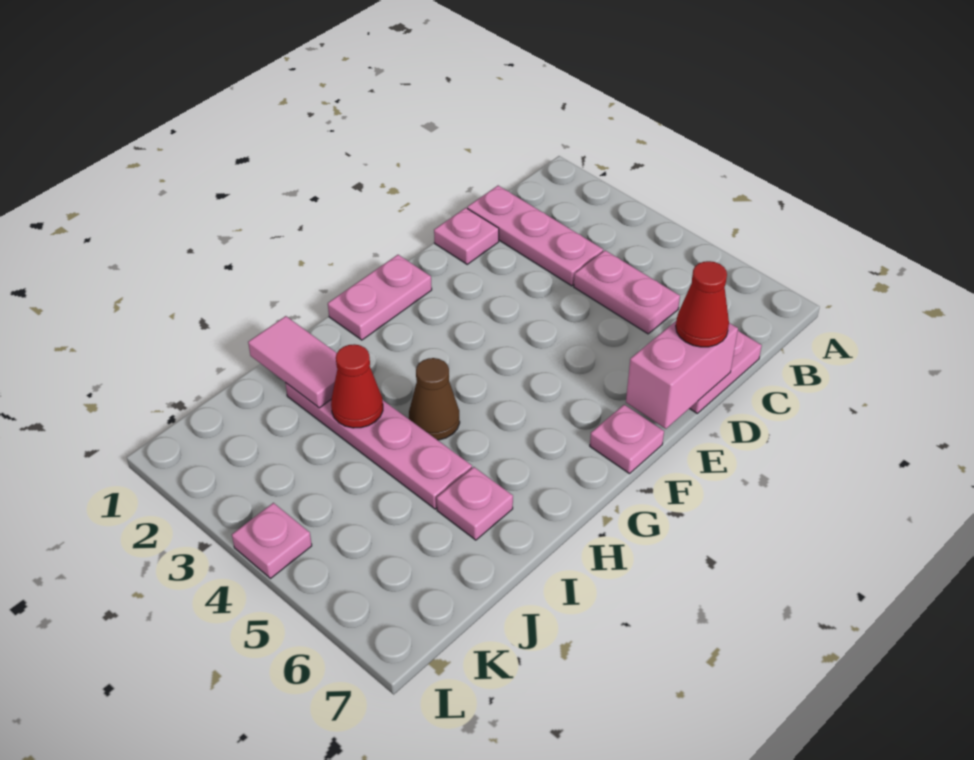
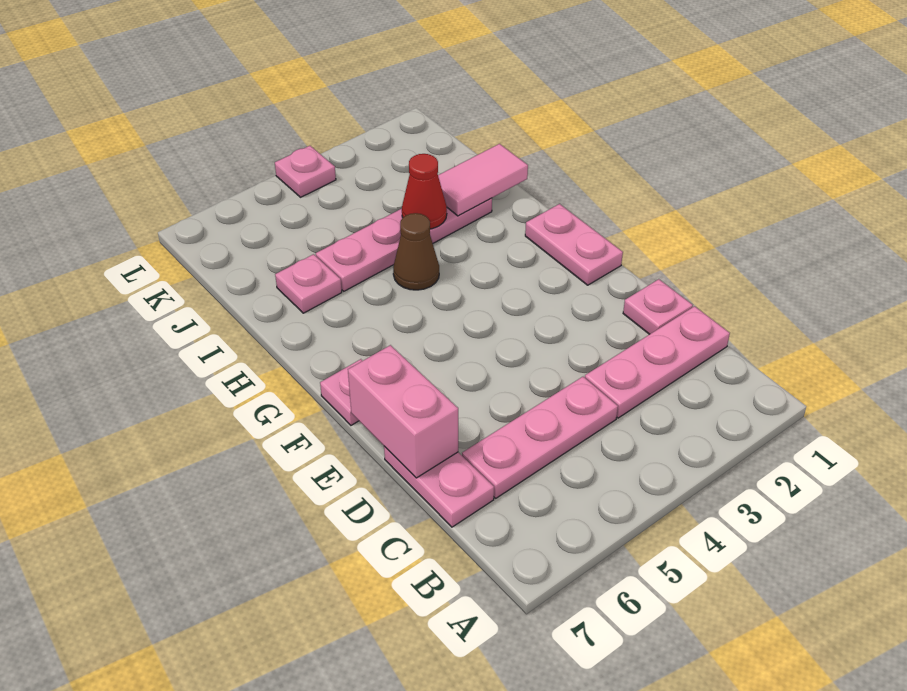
pink plate C4:C5 level 1 -> pink plate C4:C6 level 1
red cone D7 level 3 -> none

